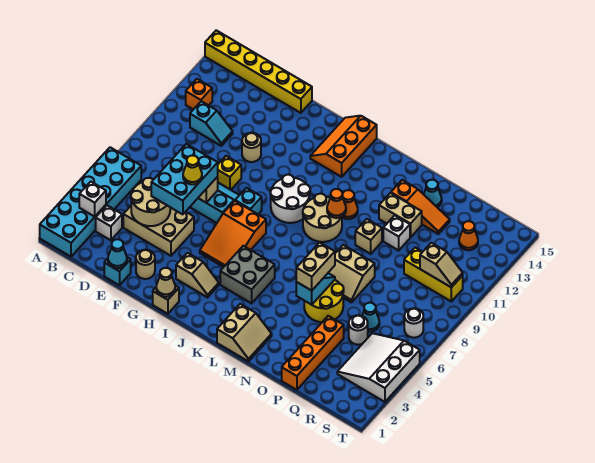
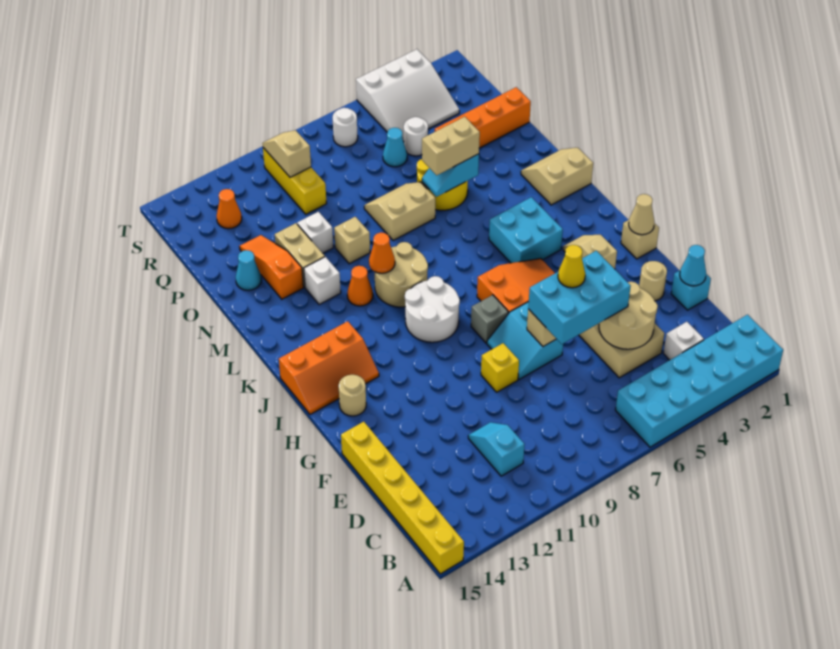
white brick B3 level 2 -> white brick M12 level 1
orange brick B12 level 1 -> none
tan round brick F11 level 1 -> tan round brick H14 level 1
cyan brick H8 level 1 -> grey brick H8 level 1
grey brick J4:K5 level 1 -> cyan brick J4:K5 level 1
tan slope N7:O8 level 1 top 8 -> tan slope N7:O8 level 1 top N

